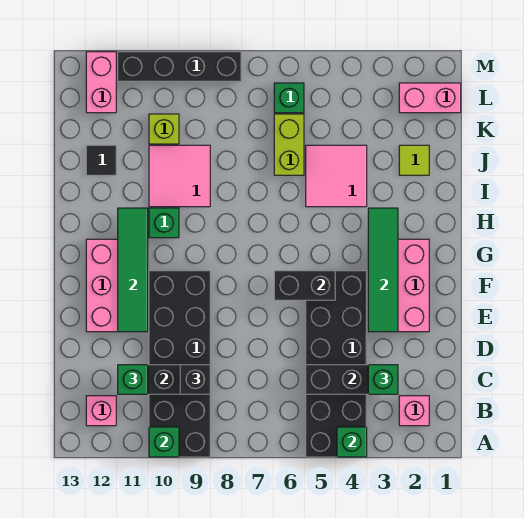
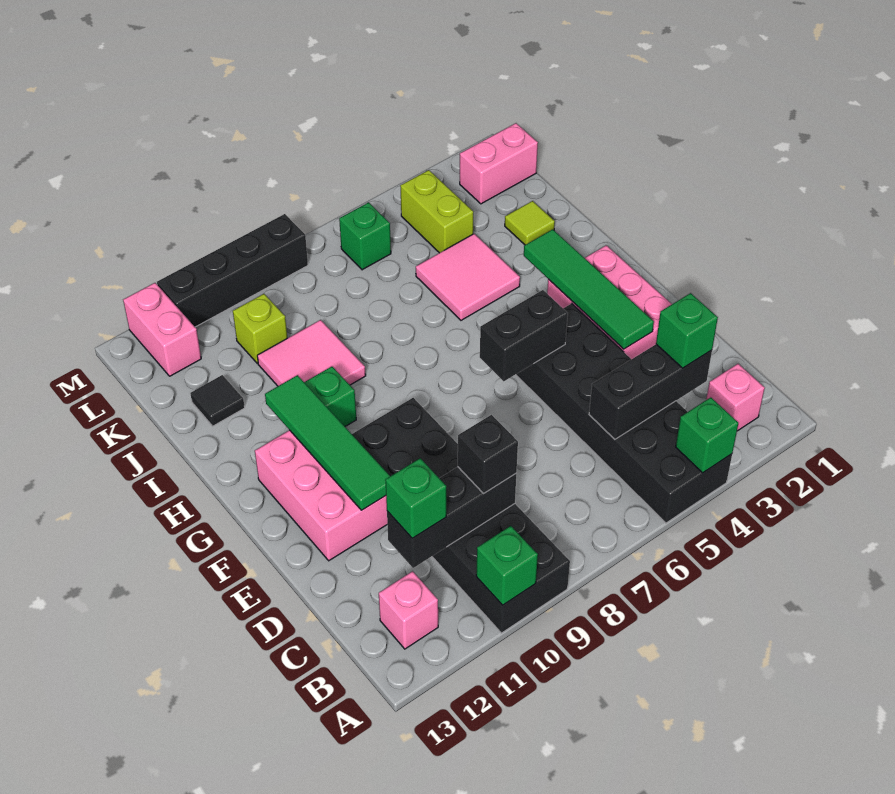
lime brick J6:K6 level 1 -> lime brick K4:L4 level 1

